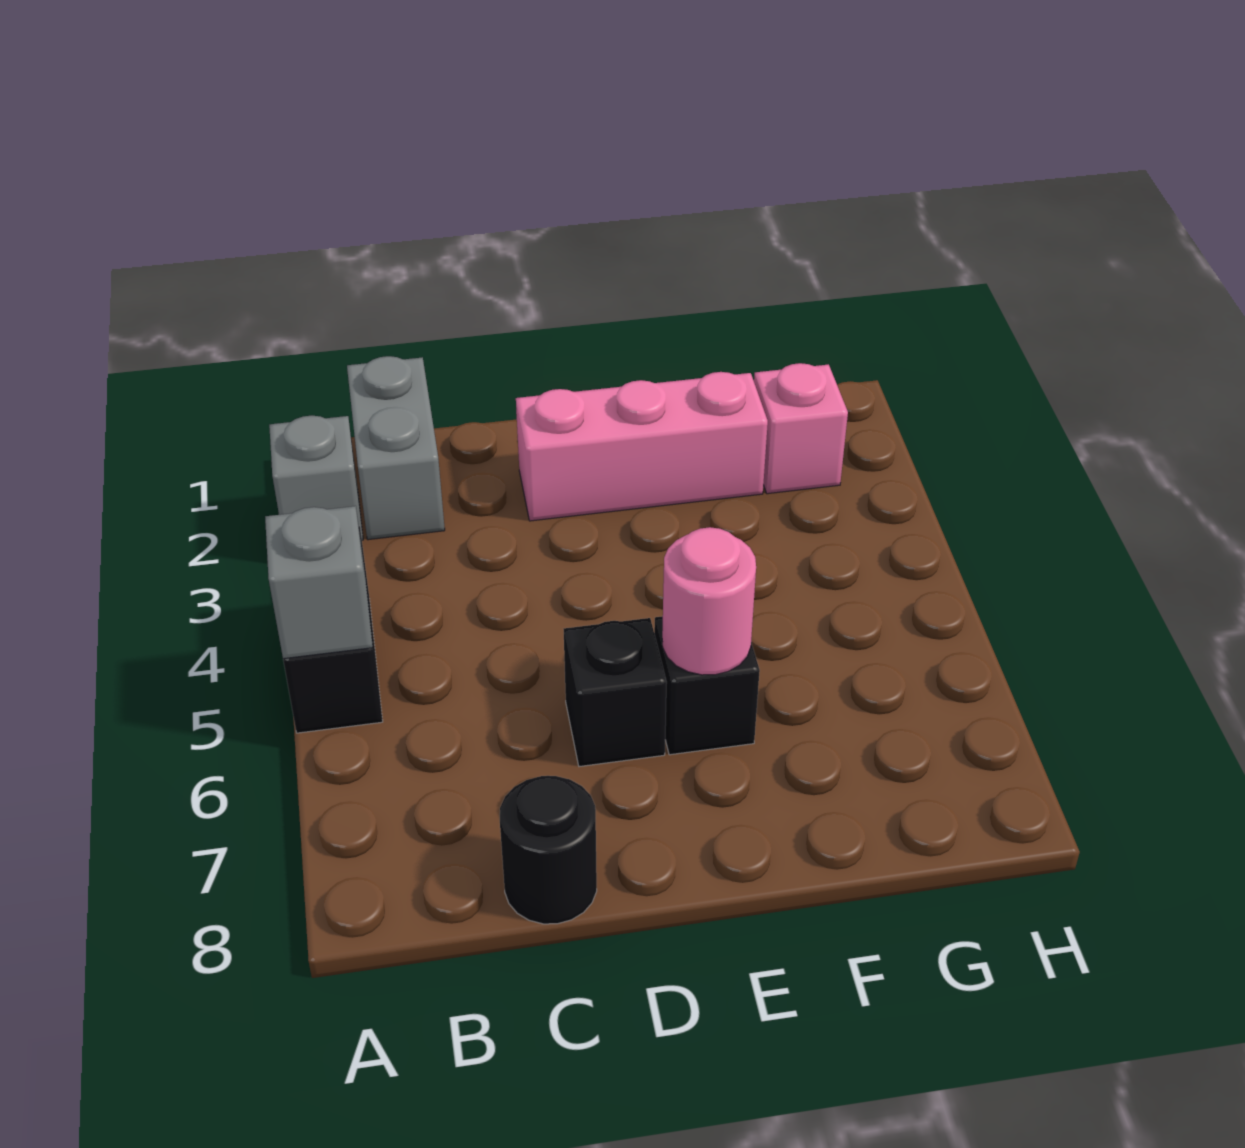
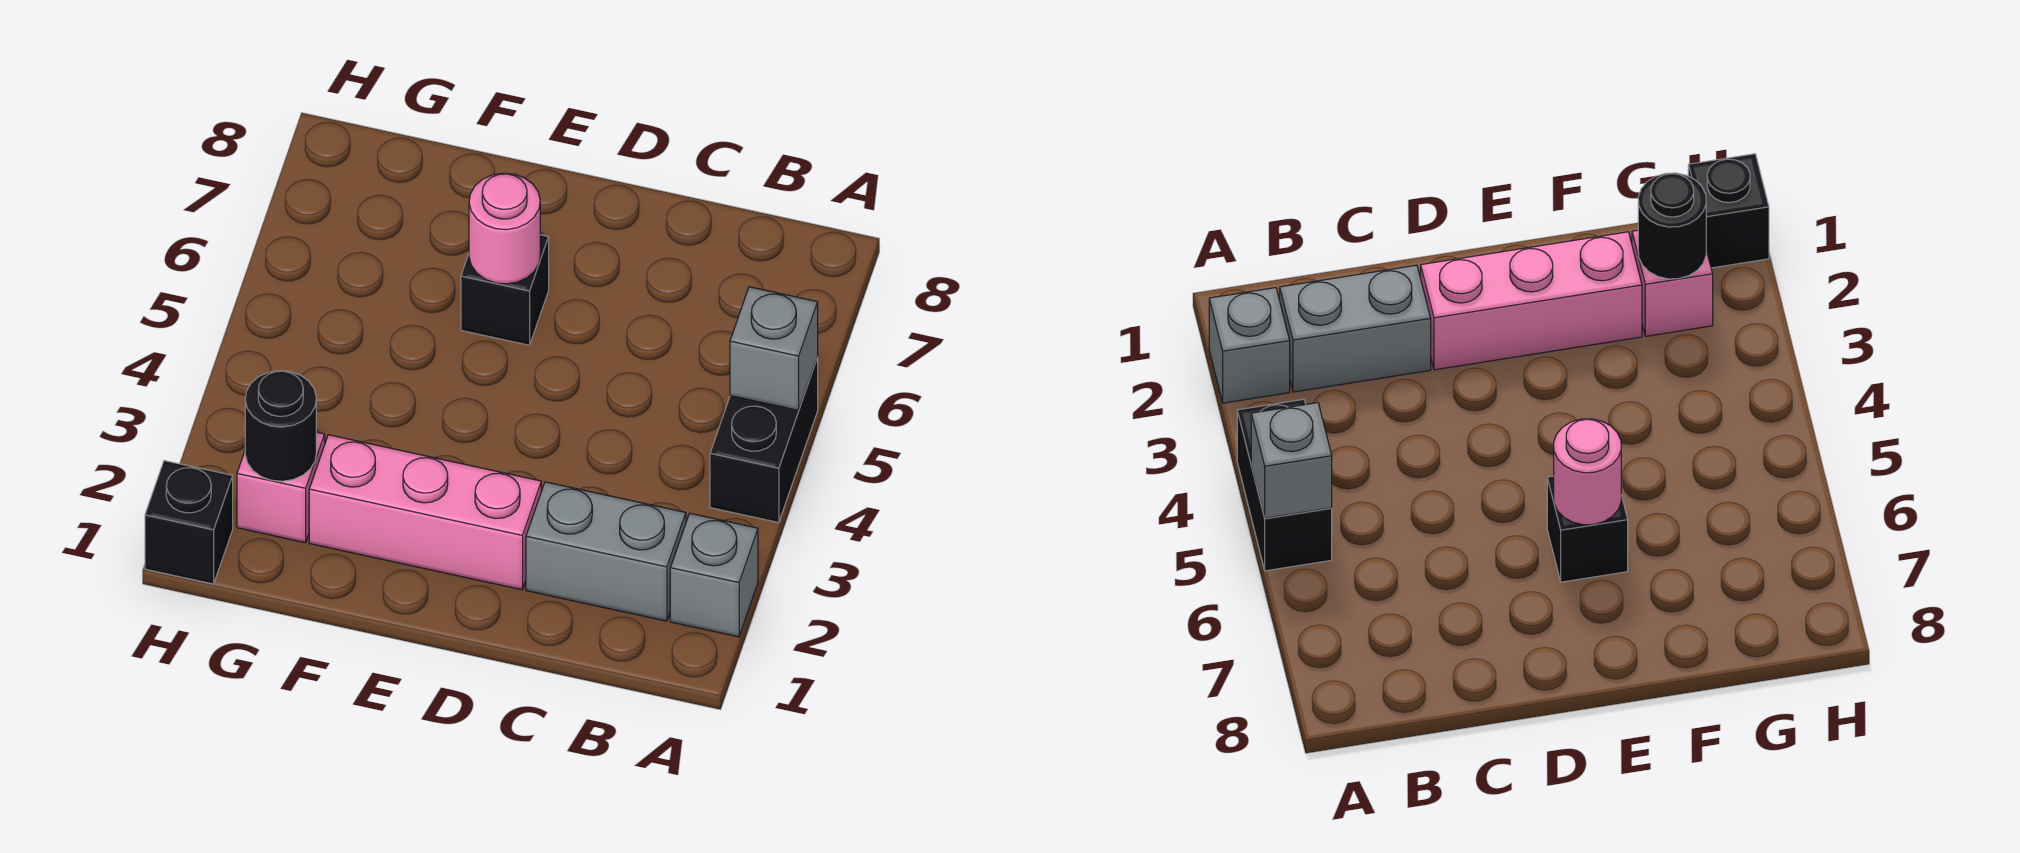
grey brick B1:B2 level 1 -> grey brick B2:C2 level 1
black round brick C8 level 1 -> black round brick G2 level 2
black brick D6 level 1 -> black brick H1 level 1

